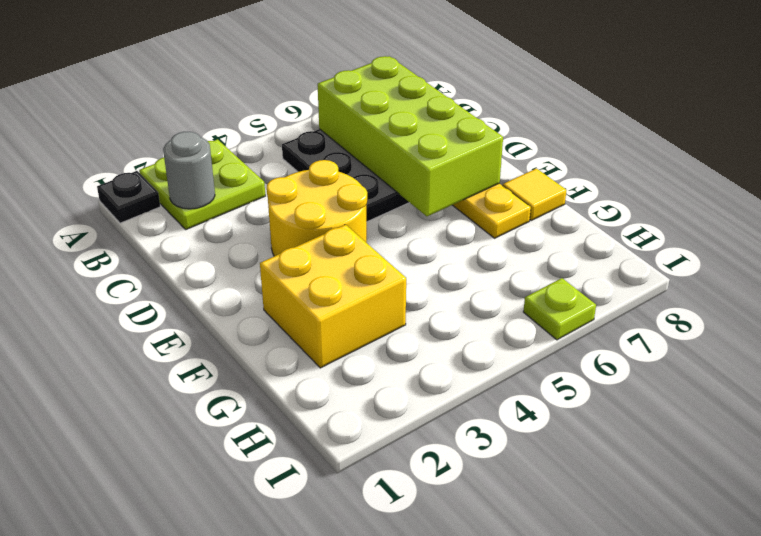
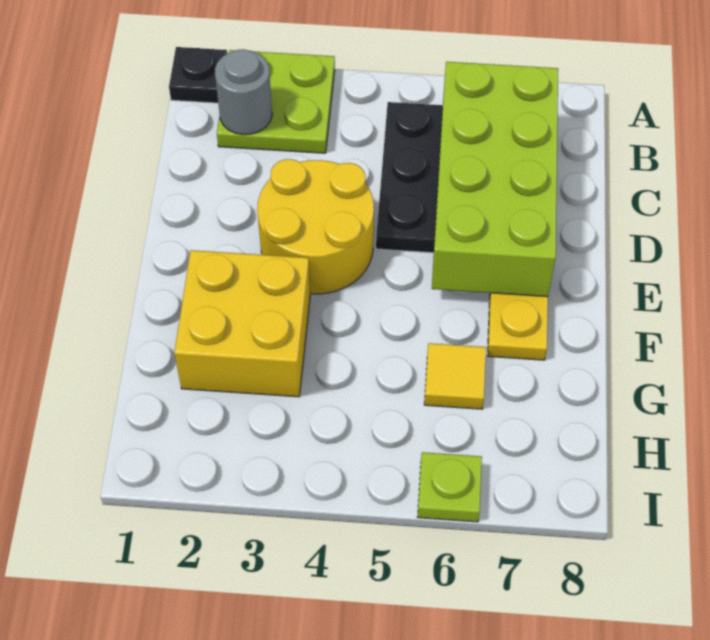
yellow tile F8 level 1 -> yellow tile G6 level 1

